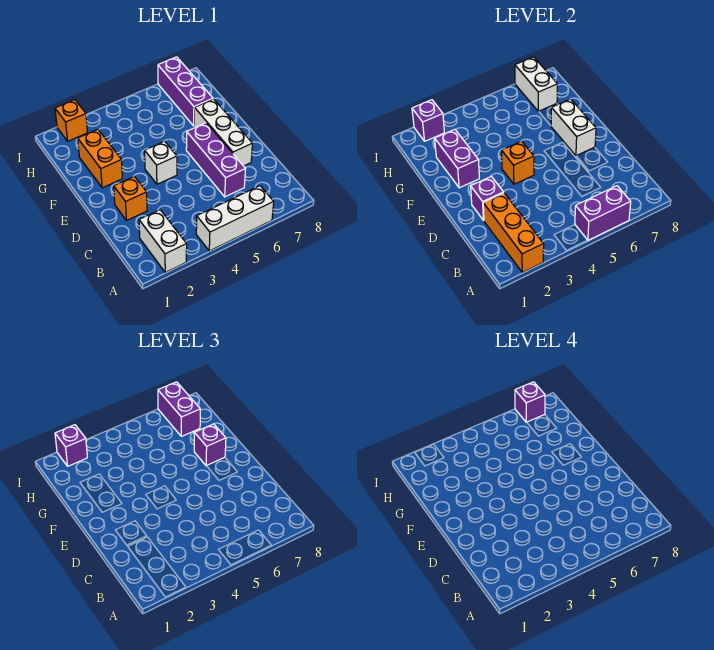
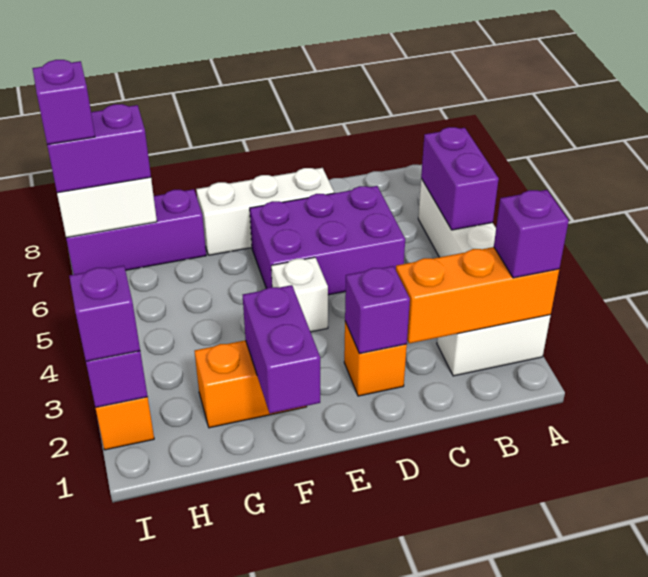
purple brick C6:E6 level 1 -> purple brick C5:E6 level 1
orange brick E4 level 2 -> none
white brick E7:F7 level 2 -> none
purple brick F2:G2 level 2 -> purple brick F1:F2 level 2
purple brick F7 level 3 -> purple brick A2 level 3

